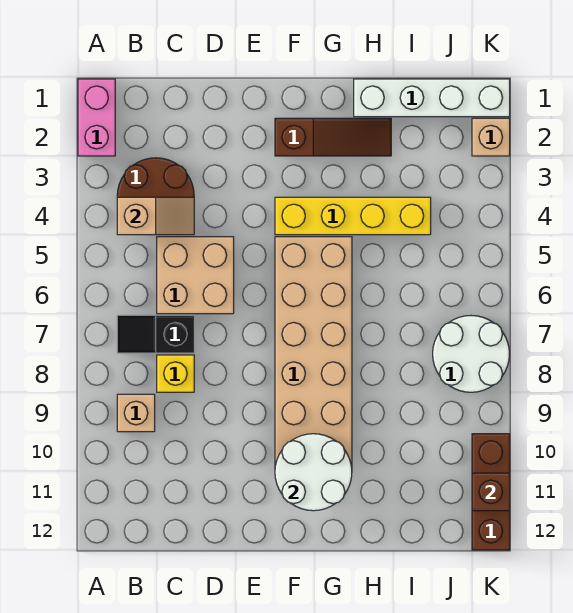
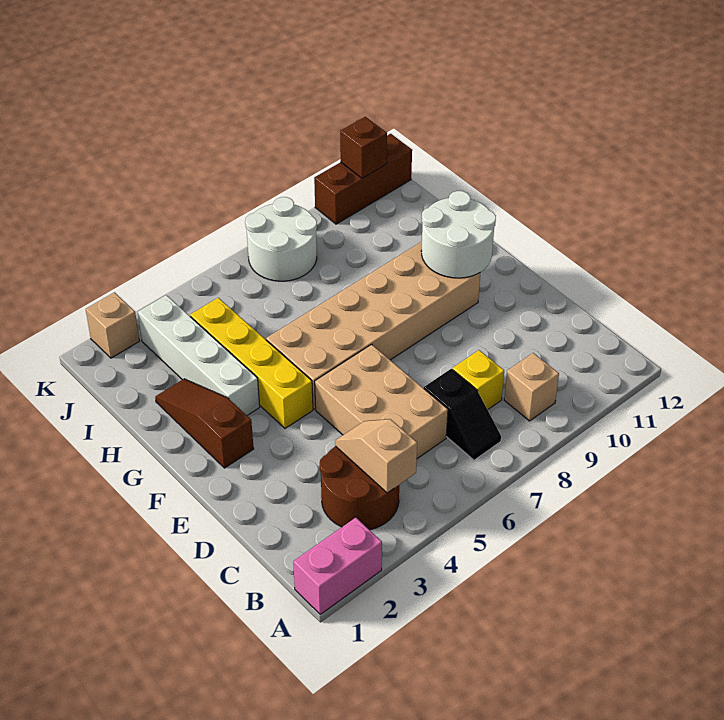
tan brick C5:D6 level 1 -> tan brick C5:E6 level 1
white brick H1:K1 level 1 -> white brick G3:J3 level 1

